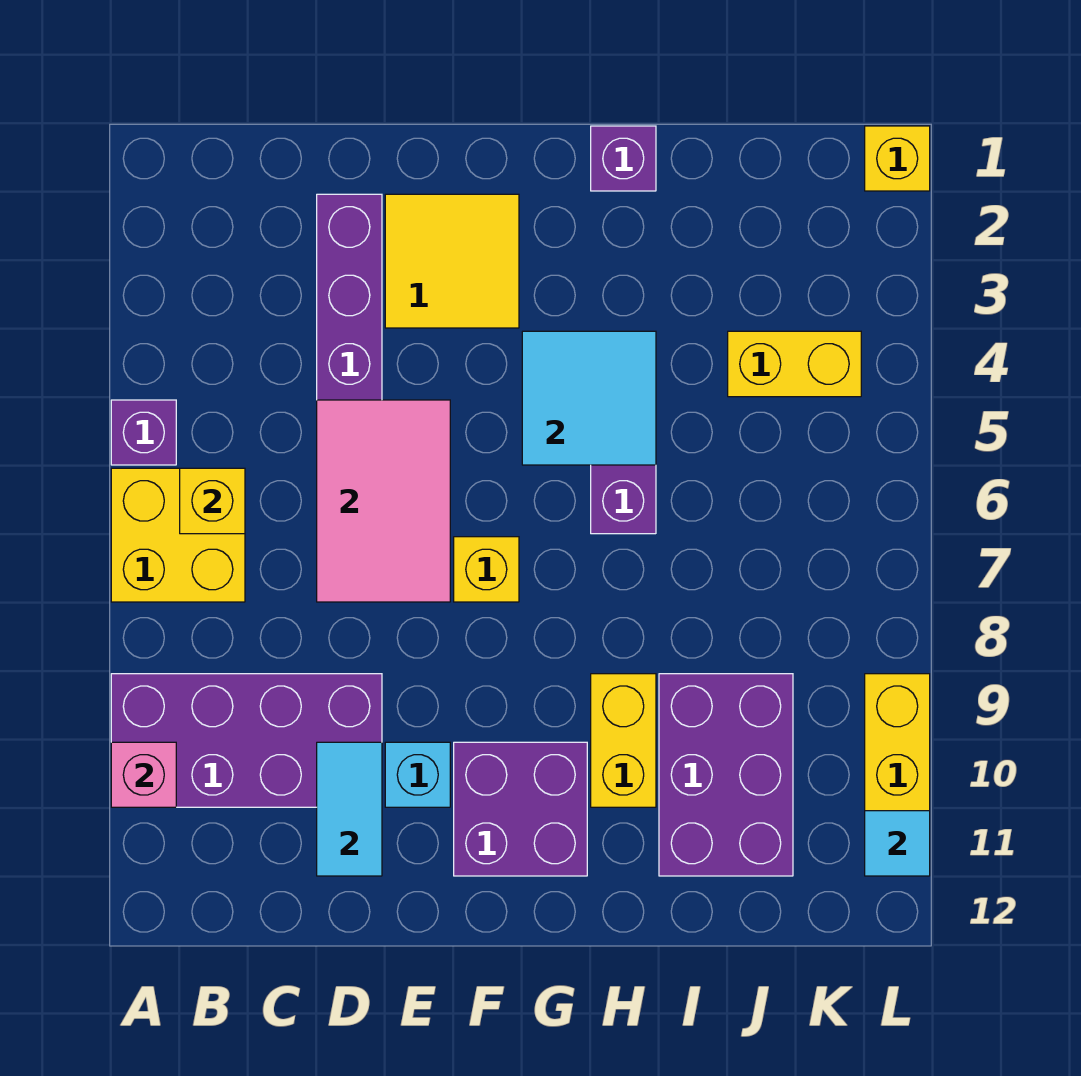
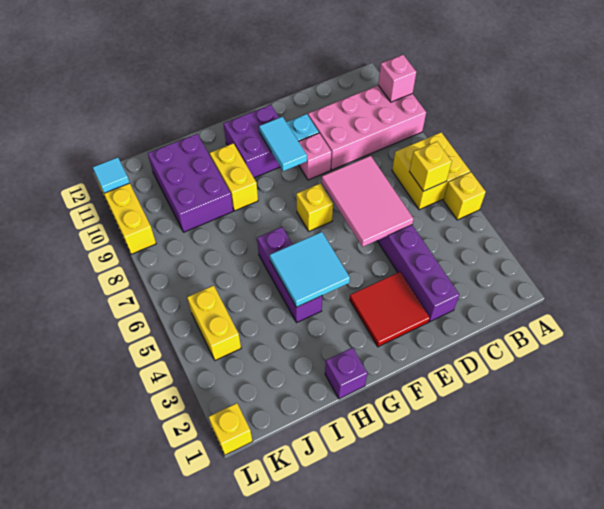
purple brick A5 level 1 -> yellow brick A5 level 1
purple brick A9:D10 level 1 -> pink brick A9:D10 level 1
cyan tile D10:D11 level 2 -> cyan tile F9:F10 level 2
yellow tile E2:F3 level 1 -> red tile E2:F3 level 1
none -> pink brick E9 level 1
yellow brick J4:K4 level 1 -> yellow brick K4:K5 level 1

